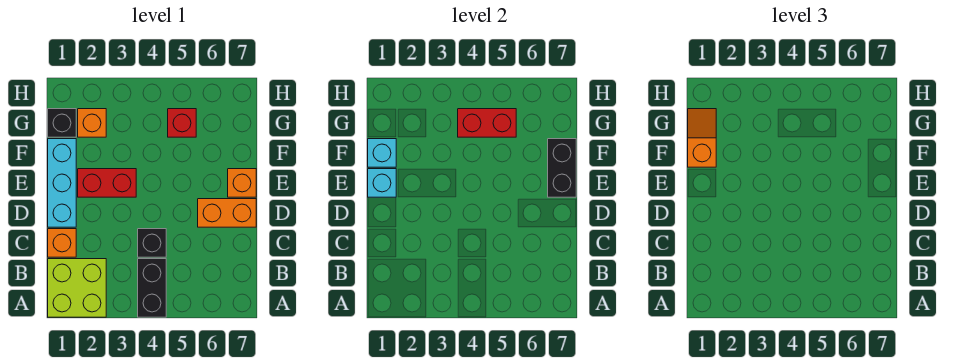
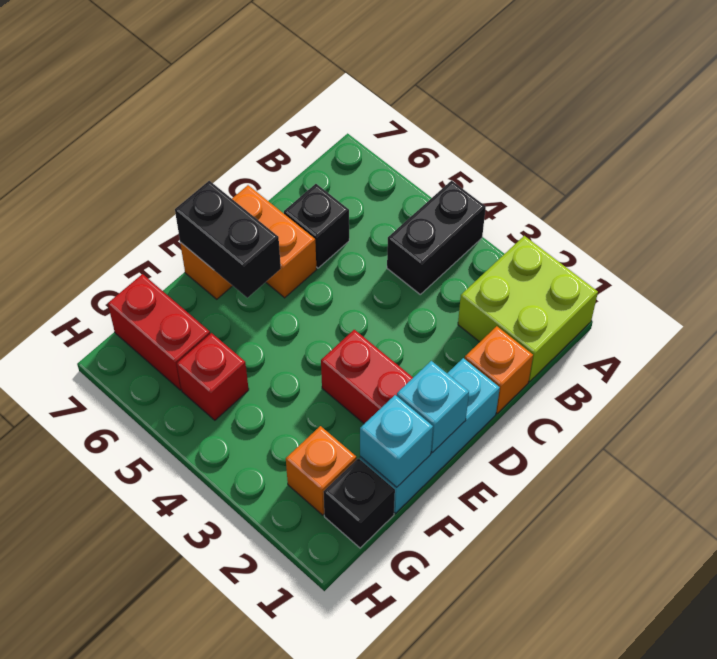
black brick C4 level 1 -> black brick C6 level 1
black brick E7:F7 level 2 -> black brick E6:E7 level 2
orange slope F1:G1 level 3 top F -> none
red brick G4:G5 level 2 -> red brick G6:G7 level 1

